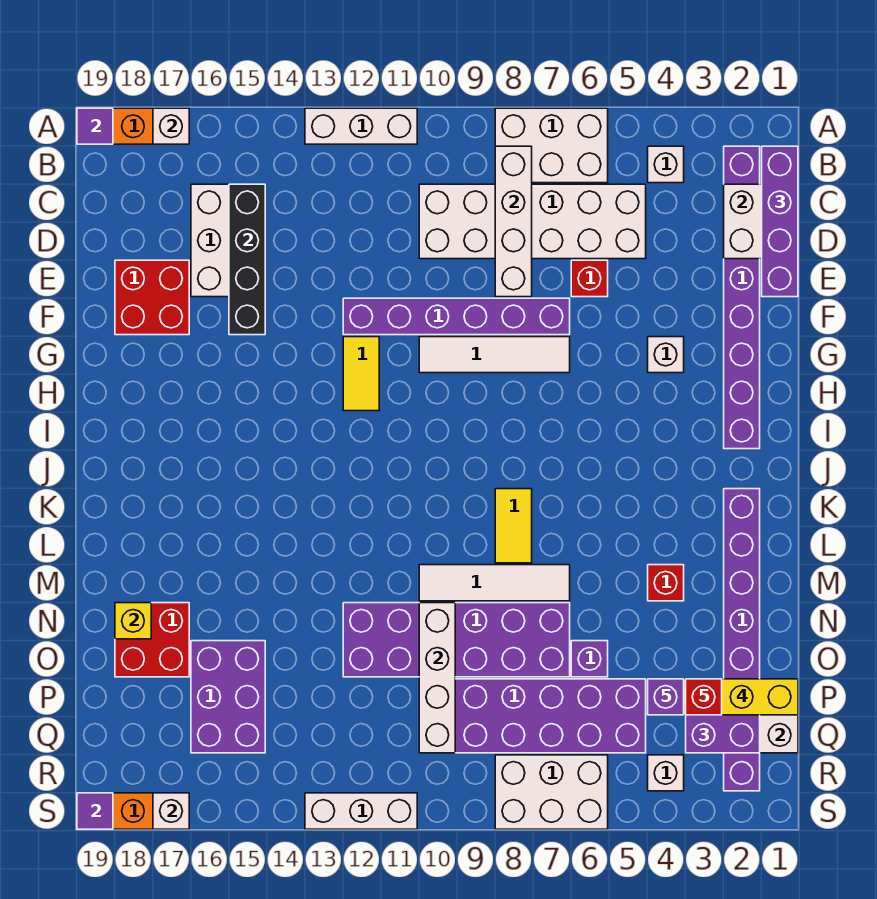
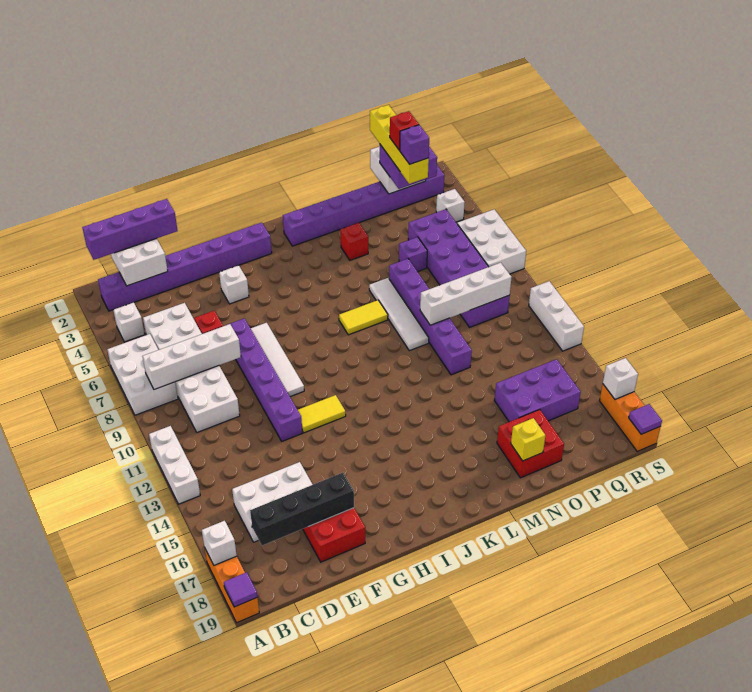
black brick C15:F15 level 2 -> black brick C17:F17 level 2
purple brick N7:O12 level 1 -> purple brick N7:N12 level 1

